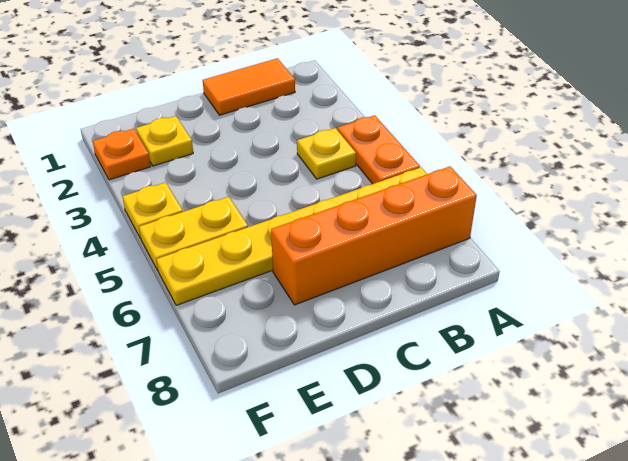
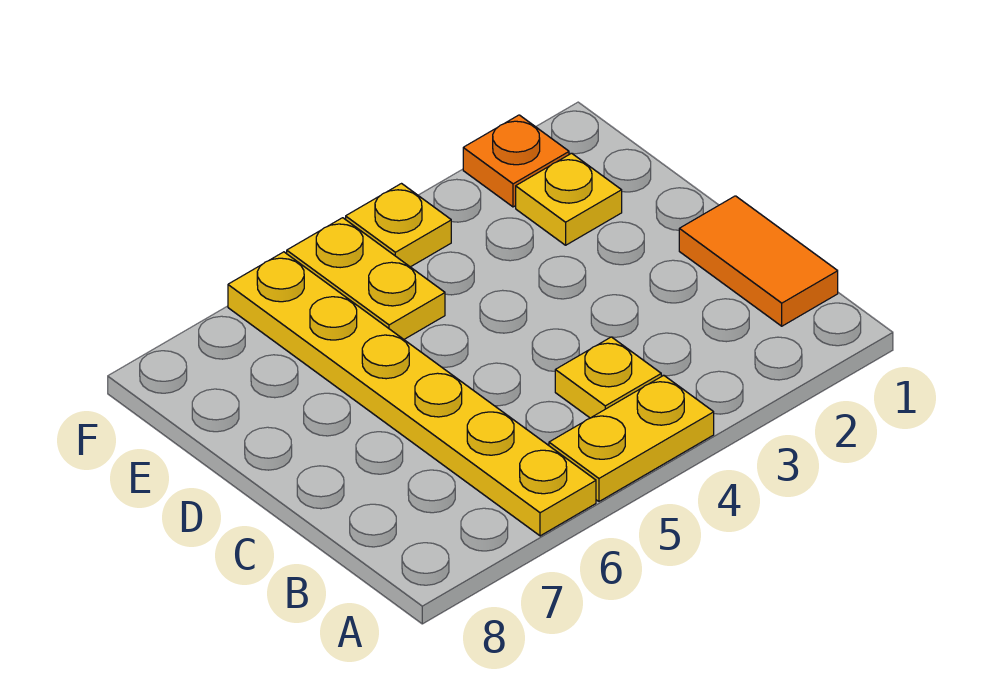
orange plate A4:A5 level 1 -> yellow plate A4:A5 level 1
orange brick A7:D7 level 1 -> none

